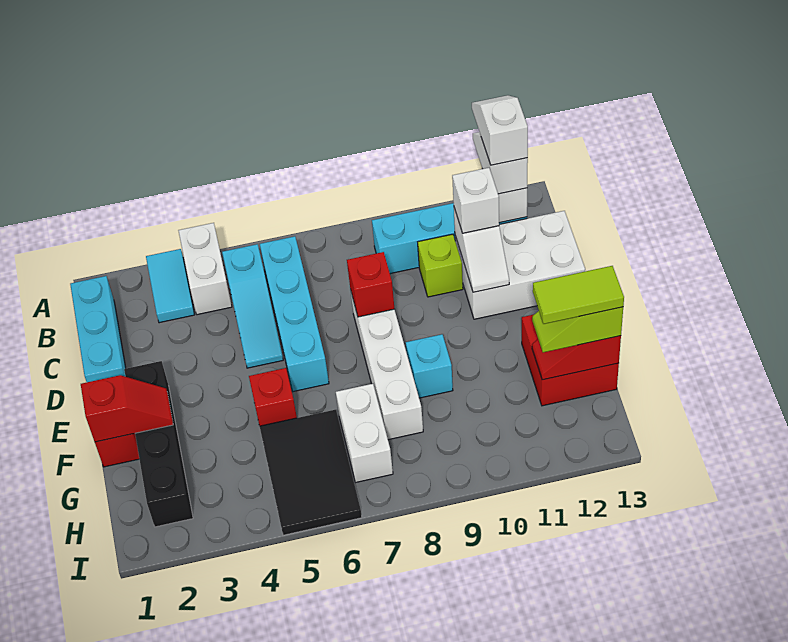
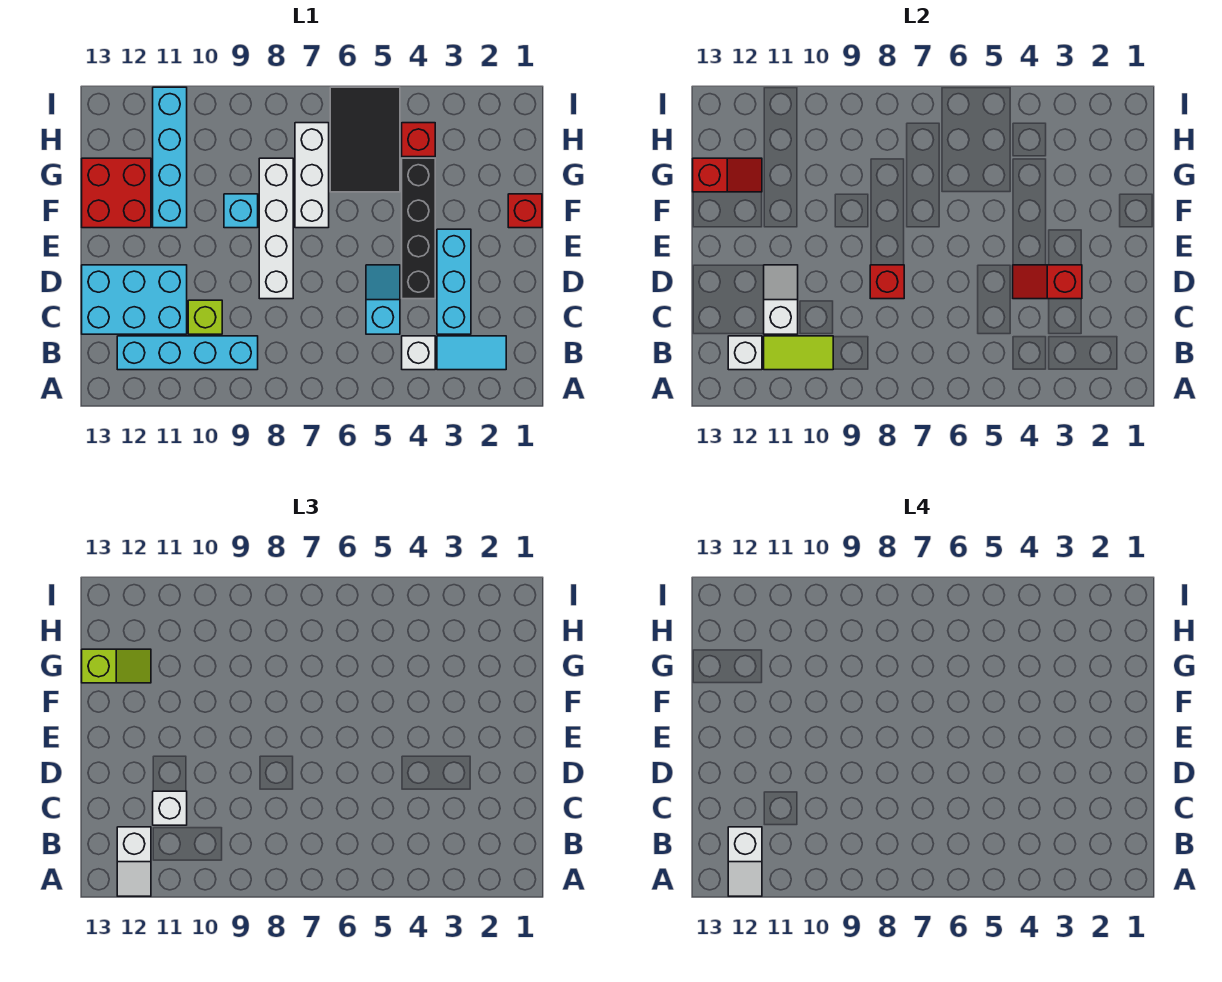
cyan tile A3:B3 level 1 -> cyan tile B2:B3 level 1
white brick A4:B4 level 1 -> white brick B4 level 1
cyan brick B1:D1 level 1 -> cyan brick C3:E3 level 1
cyan slope B5:D5 level 1 top B -> cyan slope C5:D5 level 1 top C
cyan brick B6:E6 level 1 -> cyan brick F11:I11 level 1
white brick C11:D13 level 1 -> cyan brick C11:D13 level 1
black brick E2:H2 level 1 -> black brick D4:G4 level 1
red slope F1:F2 level 2 top 1 -> red slope D3:D4 level 2 top 3
red brick F5 level 1 -> red brick H4 level 1
white brick G7:H7 level 1 -> white brick F7:H7 level 1
lime tile G12:G13 level 4 -> lime tile B10:B11 level 2

